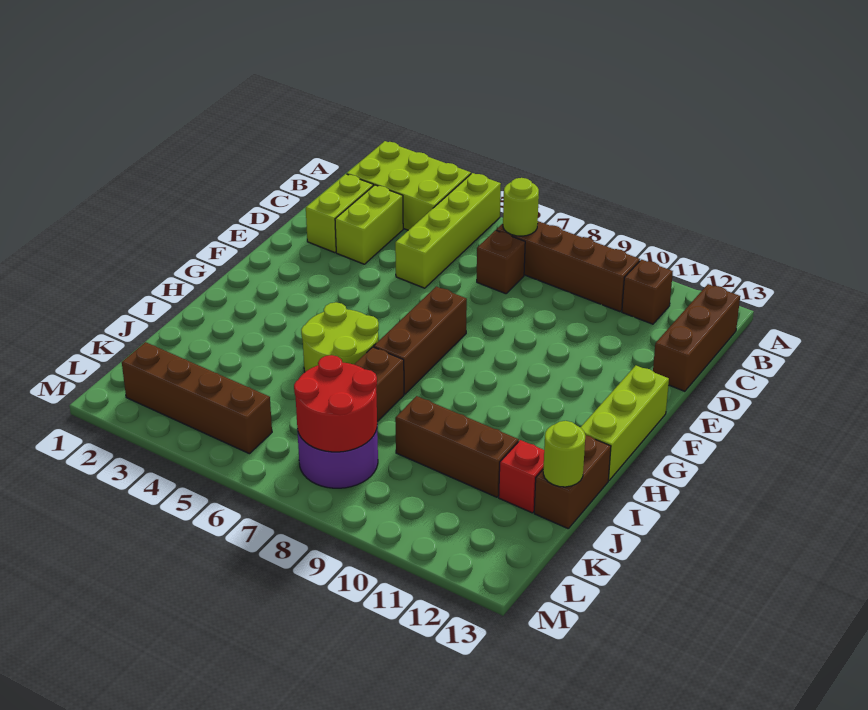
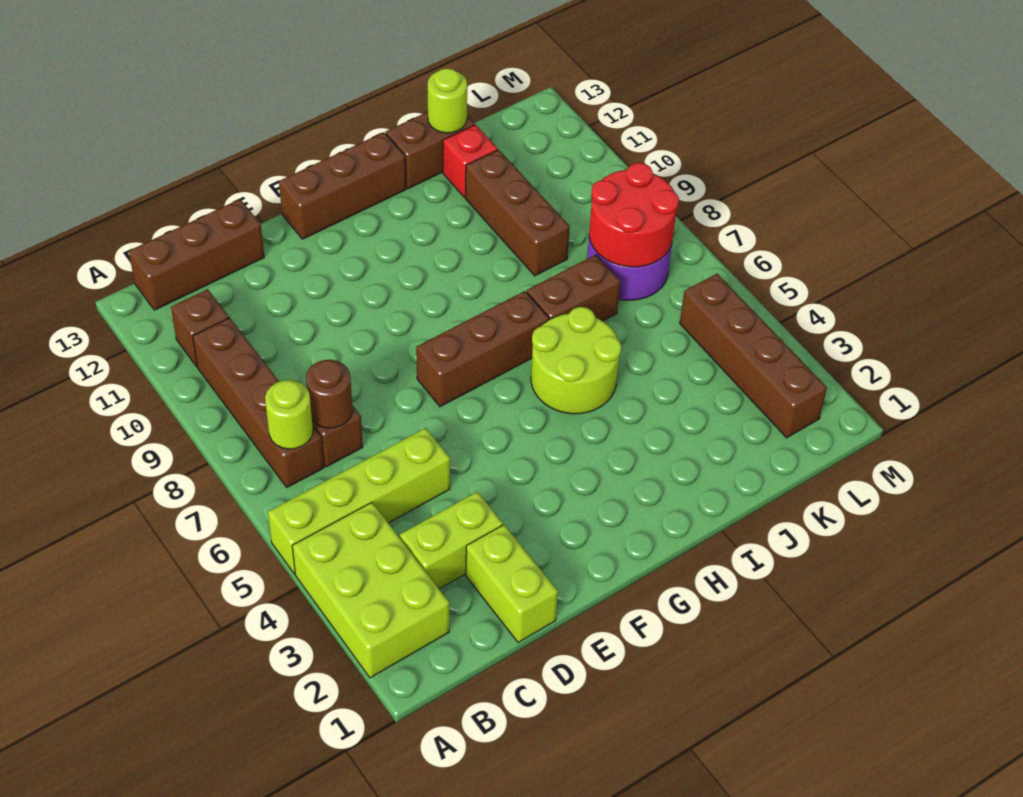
lime brick C2:D2 level 1 -> lime brick D1:D2 level 1
none -> brown round brick C7 level 2
lime brick F13:H13 level 1 -> brown brick F13:H13 level 1

